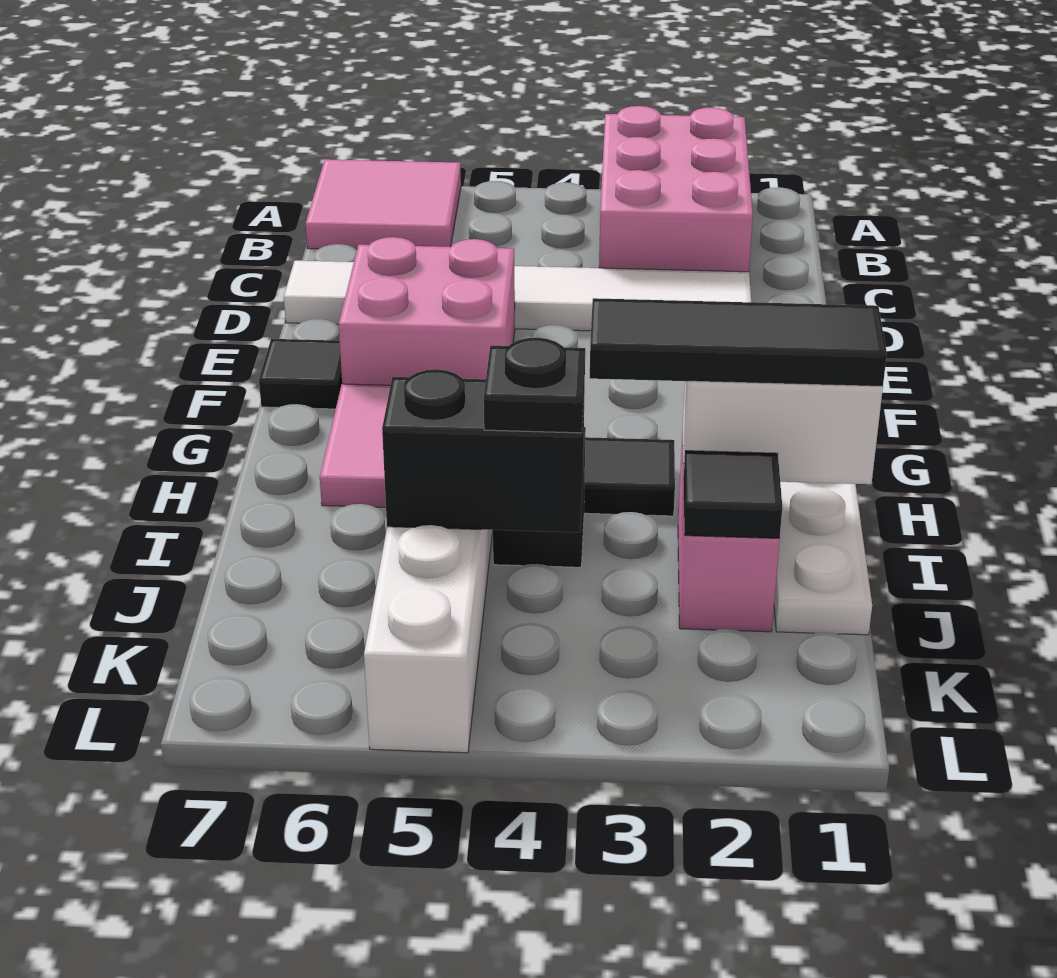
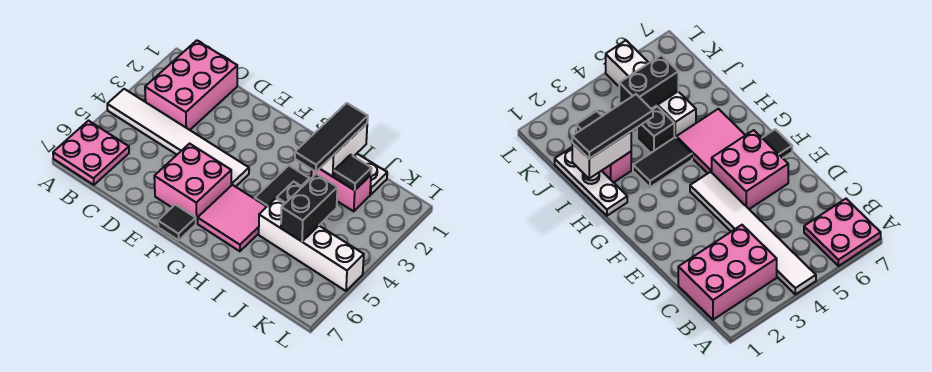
pink brick A2:C3 level 1 -> pink brick B1:C3 level 1
pink tile A6:B7 level 1 -> pink plate A6:B7 level 1
white tile D2:D7 level 1 -> white tile A4:F4 level 1
black plate J4 level 3 -> none

